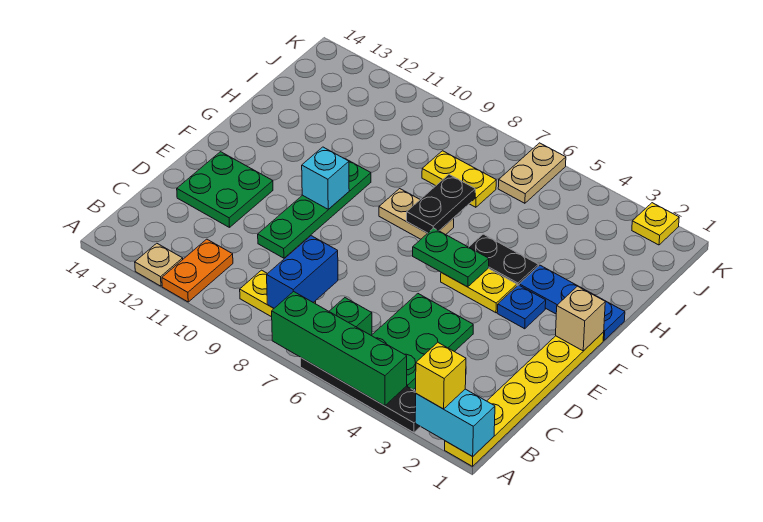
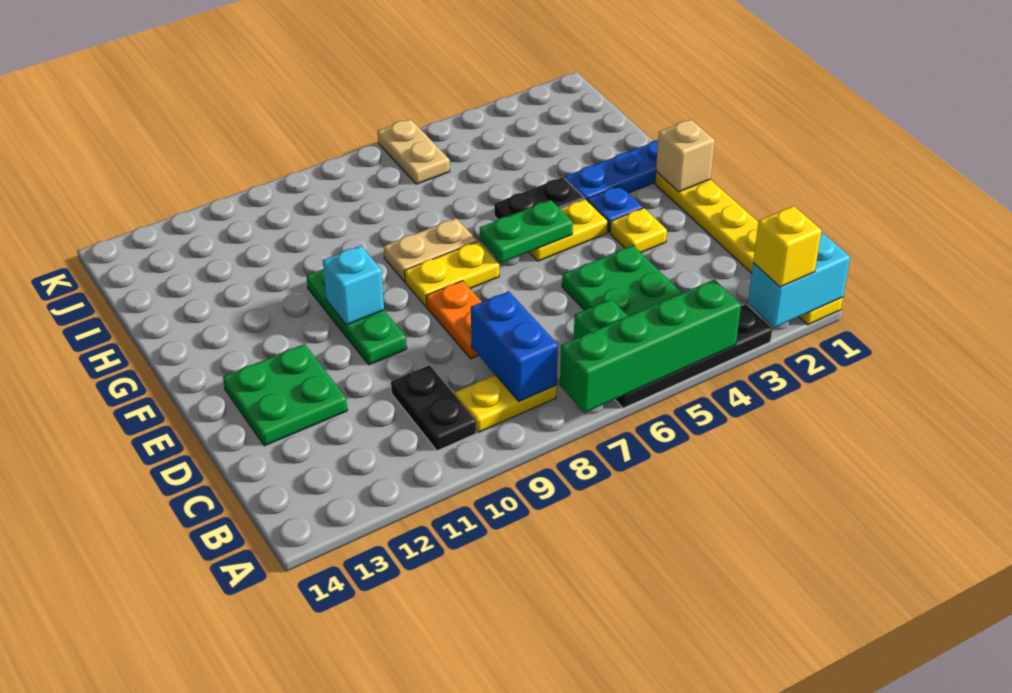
orange plate A11:B11 level 1 -> orange plate D8:E8 level 1
tan plate A12 level 1 -> none
green plate D10:G10 level 1 -> green plate E10:G10 level 1
black plate G7:H7 level 2 -> black plate B10:C10 level 1
yellow plate I7:I8 level 1 -> yellow plate F7:F8 level 1
yellow plate K2 level 1 -> yellow plate E3 level 1

